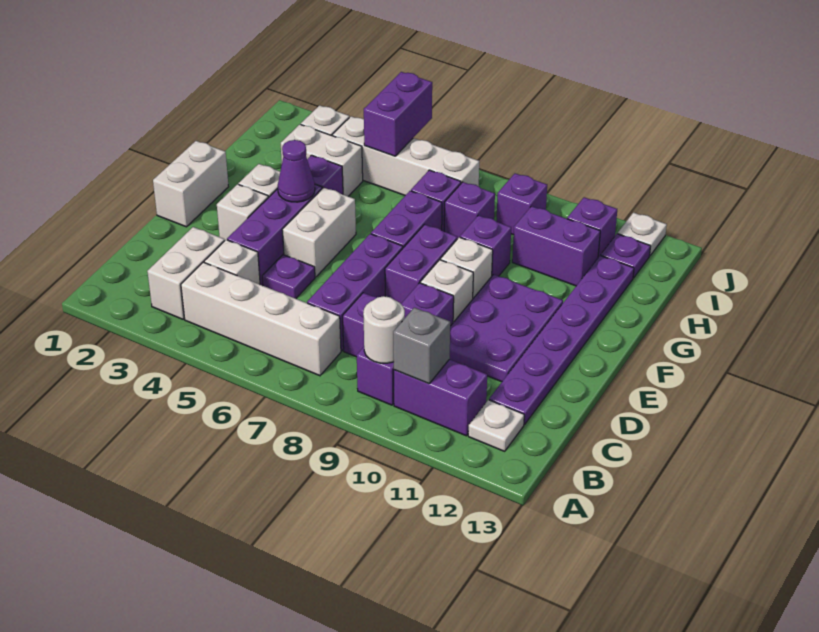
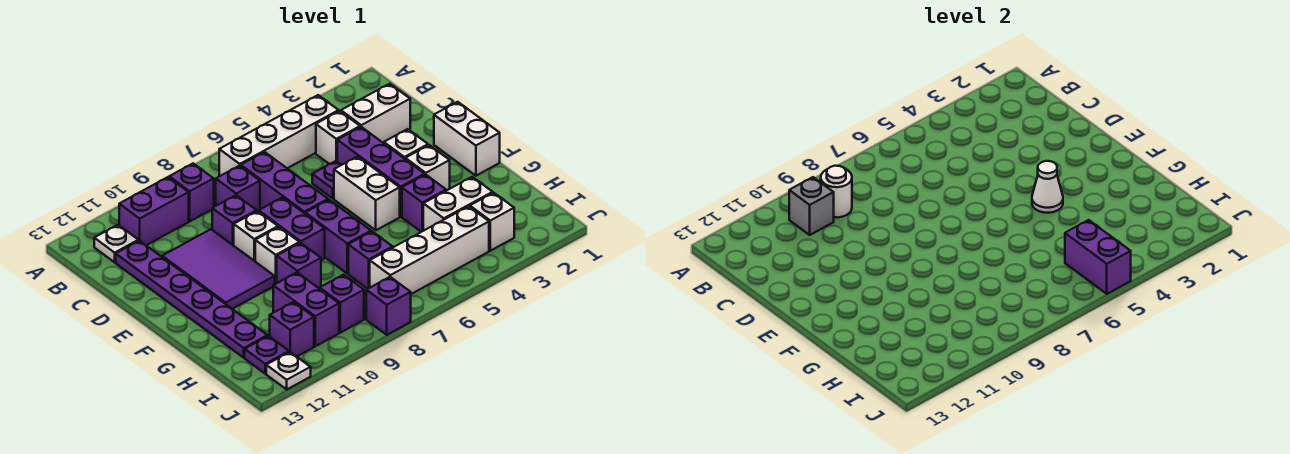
white brick B3:C3 level 1 -> white brick C2:C3 level 1
purple plate D10:F11 level 1 -> purple tile D10:F11 level 1
purple cone F4 level 2 -> white cone F4 level 2
purple brick H8 level 1 -> purple brick J8 level 1
purple brick H10:H11 level 1 -> purple brick H10:I10 level 1

